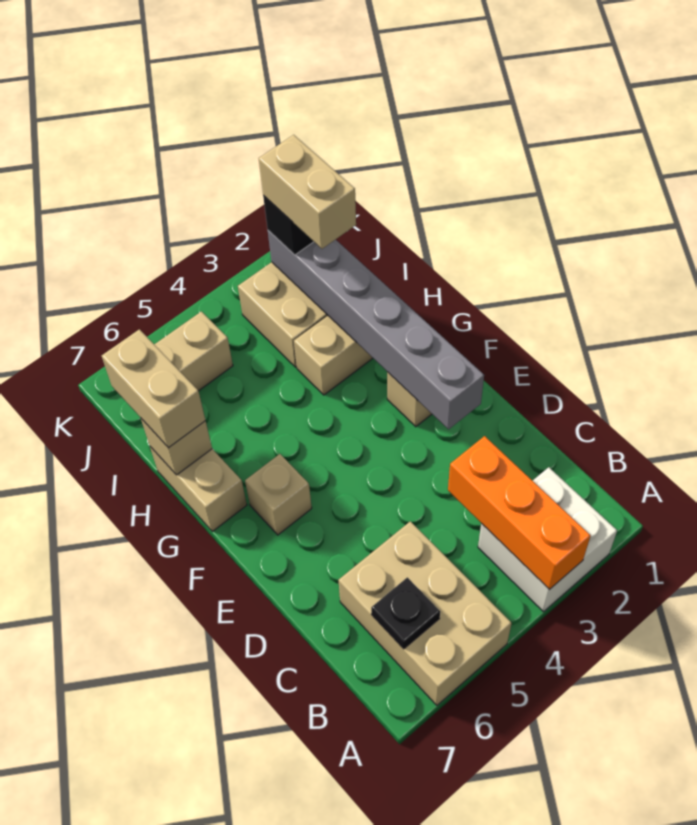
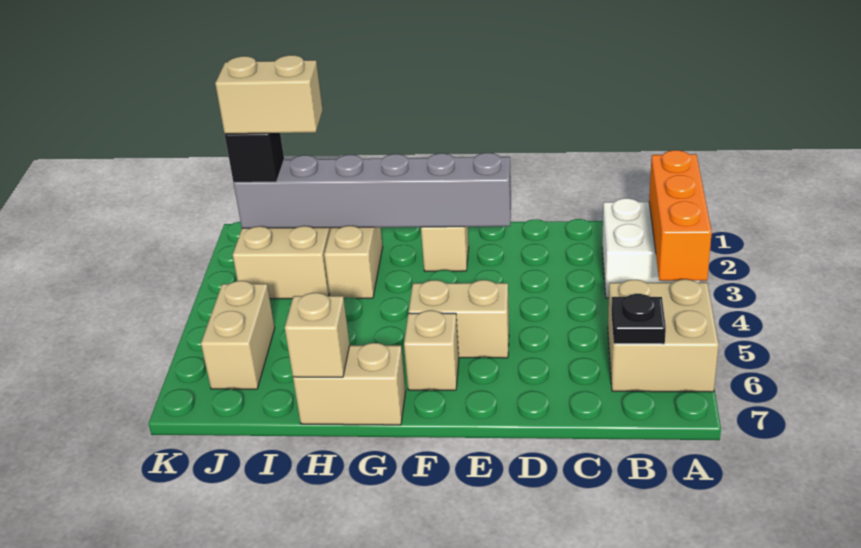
orange brick A3:C3 level 2 -> orange brick A2:A4 level 2
tan brick A5:C6 level 1 -> tan brick A5:B6 level 1
tan brick H7:I7 level 3 -> tan brick E5:F5 level 1

